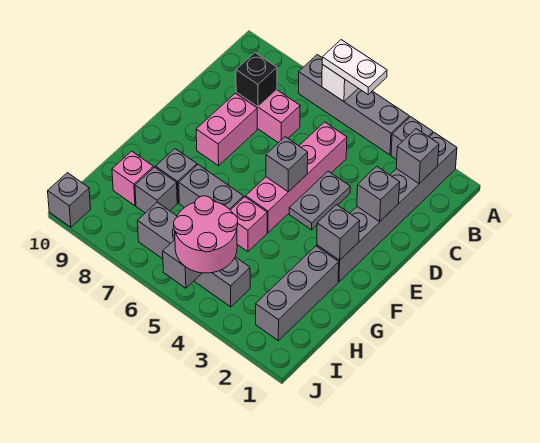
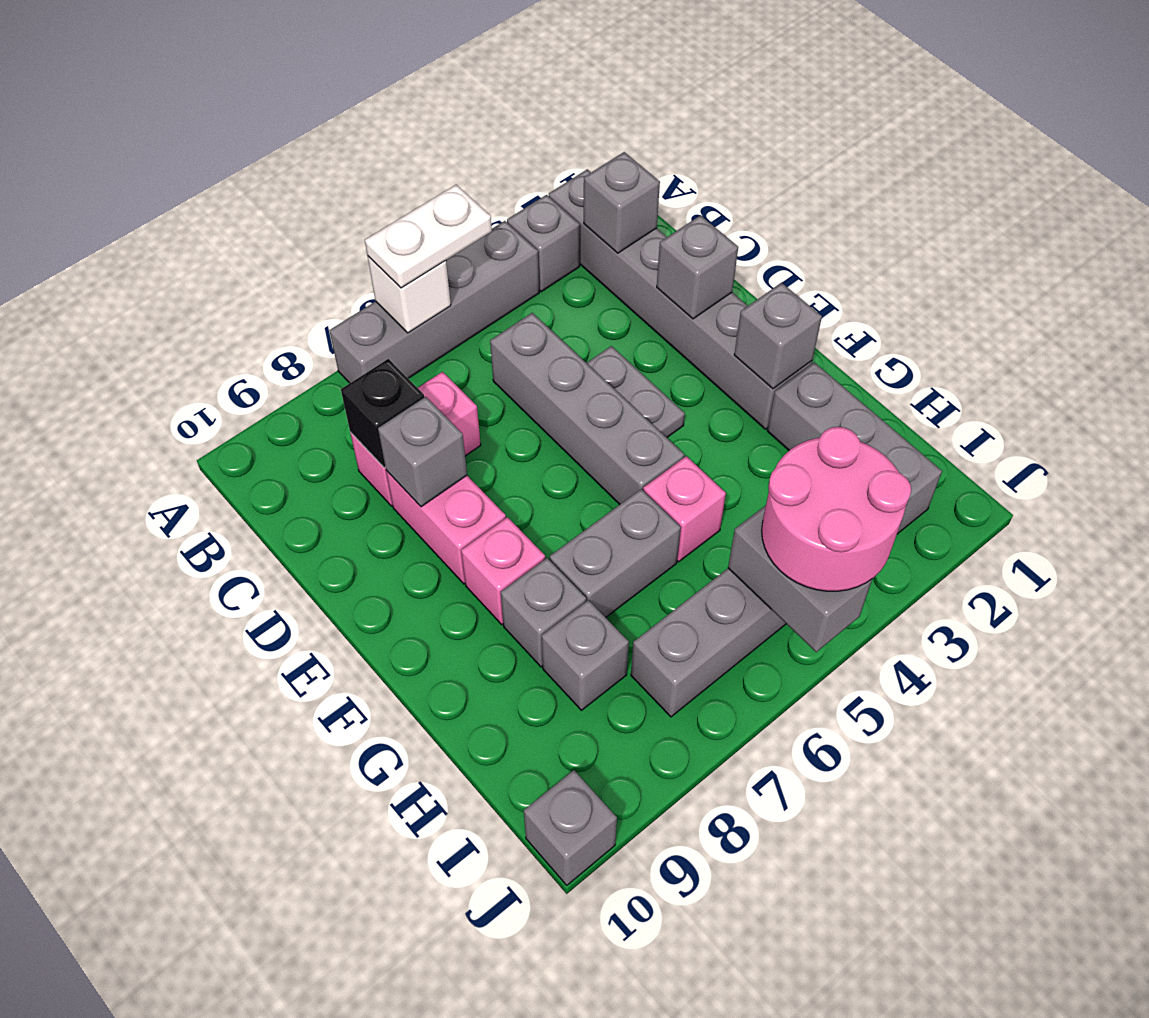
pink brick C5:F5 level 1 -> grey brick C5:F5 level 1
grey brick E5 level 2 -> grey brick D8 level 2
pink brick H9 level 1 -> pink brick F8 level 1

